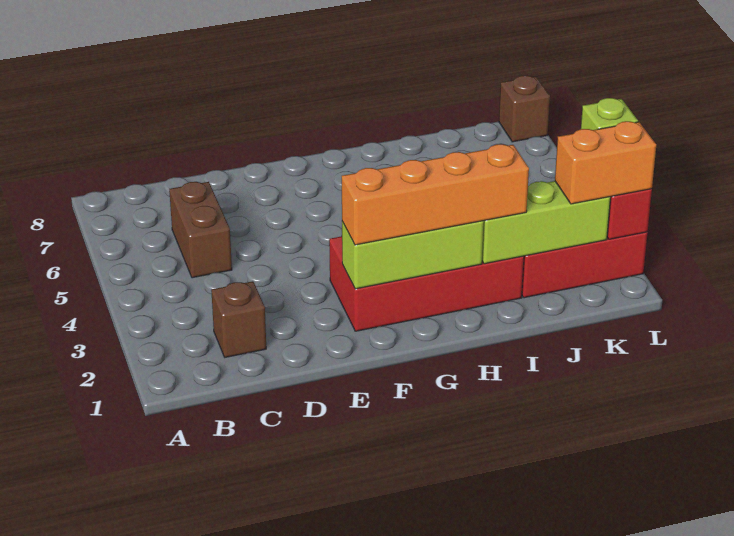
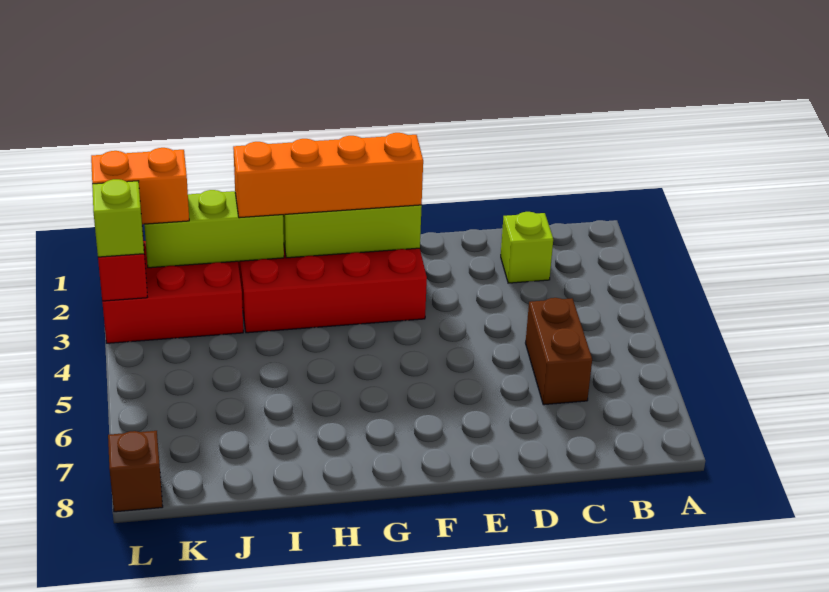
brown brick C2 level 1 -> lime brick C2 level 1

